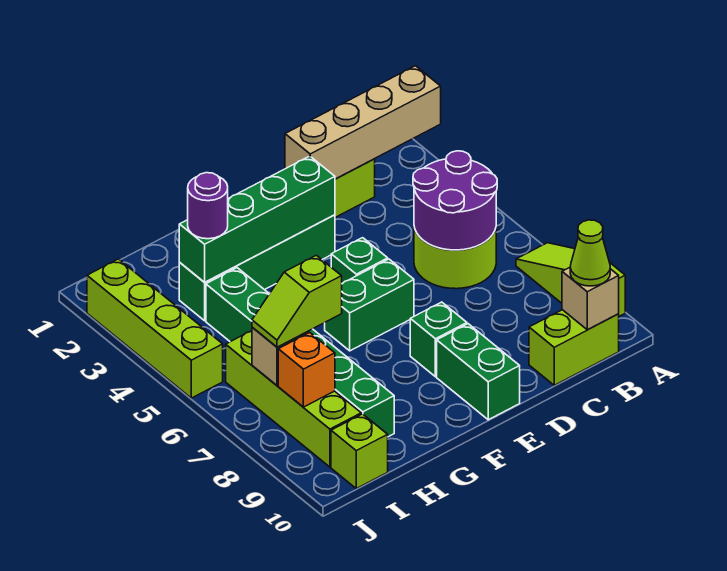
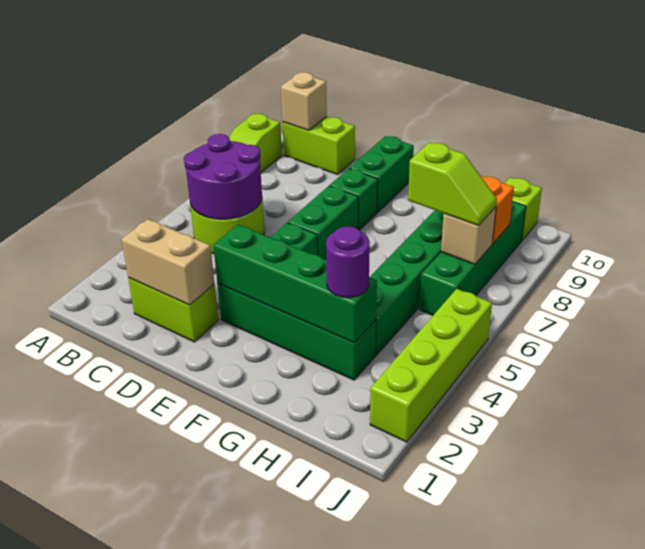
tan brick A2:D2 level 2 -> tan brick C2:D2 level 2
lime cone B10 level 3 -> none
green brick E6:F6 level 1 -> green brick E6:E7 level 1
lime brick I6:I9 level 1 -> green brick I6:I9 level 1

